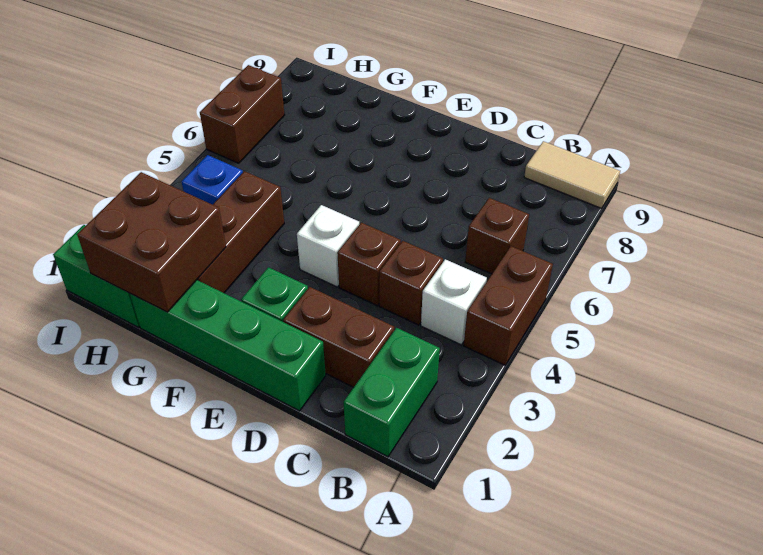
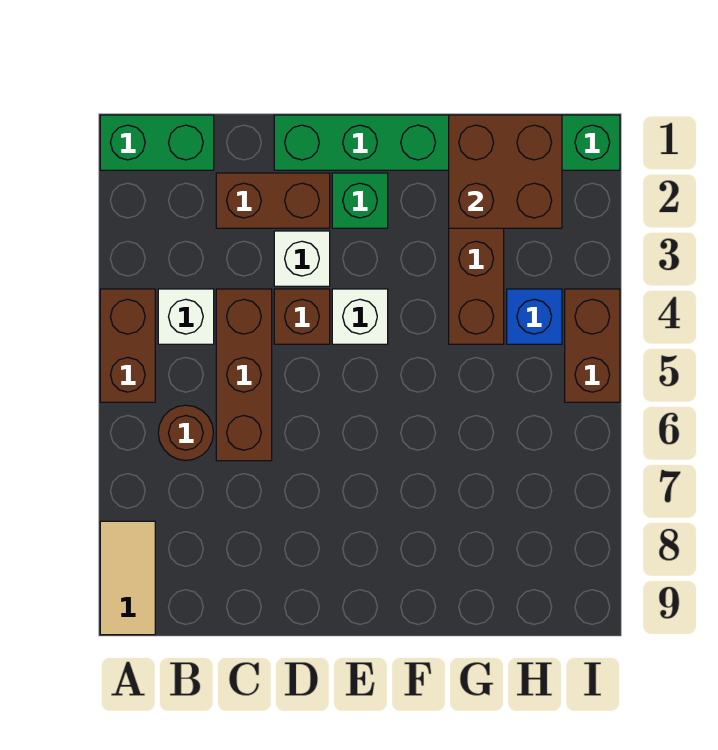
tan tile A9:B9 level 1 -> tan tile A8:A9 level 1
green brick B1:B2 level 1 -> green brick A1:B1 level 1
brown brick B6 level 1 -> brown round brick B6 level 1
brown brick C4 level 1 -> brown brick C4:C6 level 1
none -> white brick D3 level 1
brown brick I6:I7 level 1 -> brown brick I4:I5 level 1

